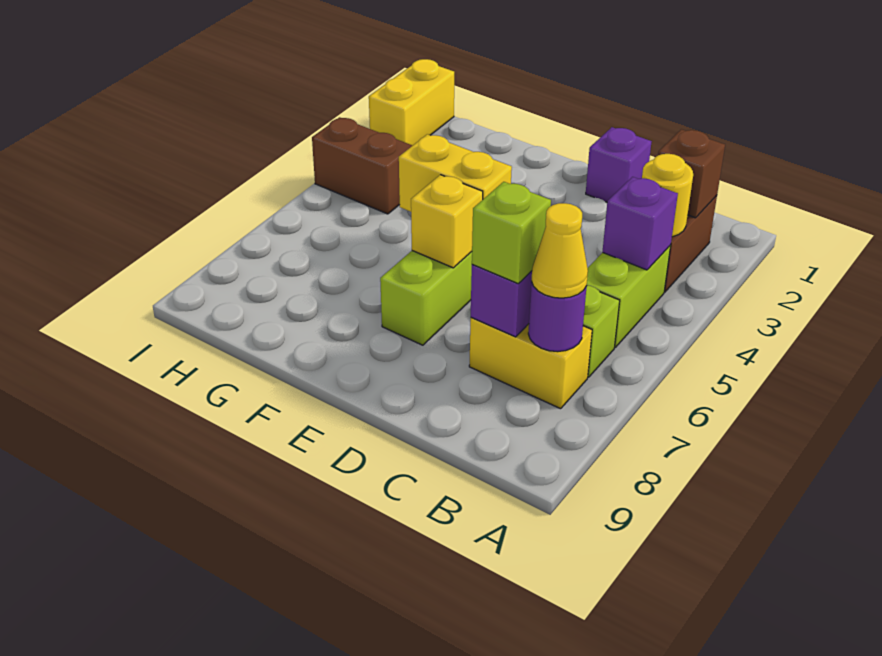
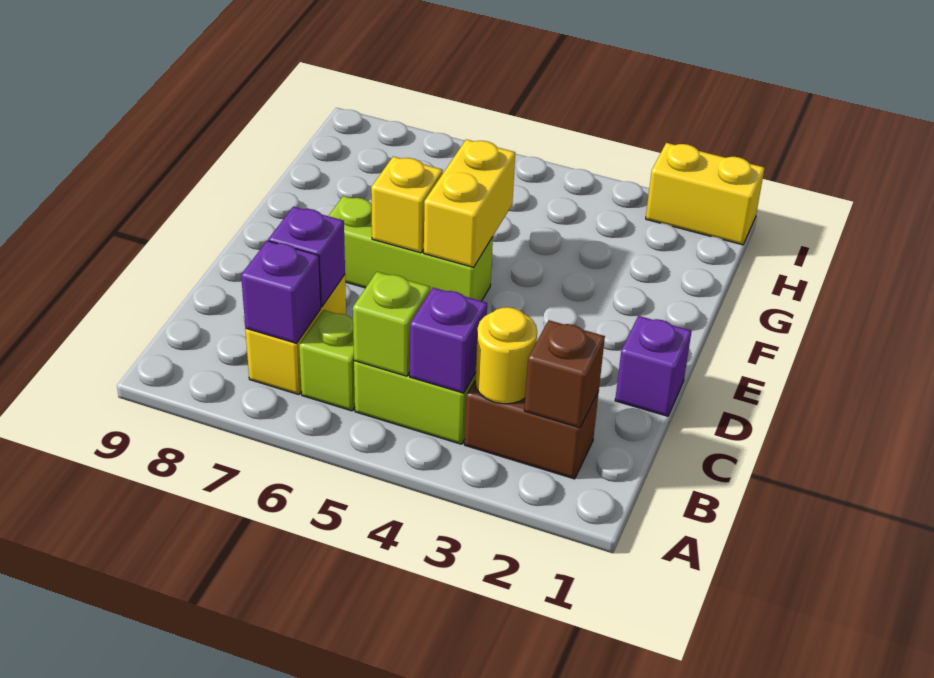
purple round brick B7 level 2 -> purple brick B7 level 2
yellow cone B7 level 3 -> none
lime brick C7 level 3 -> lime brick B5 level 2
brown brick H4:I4 level 1 -> none

